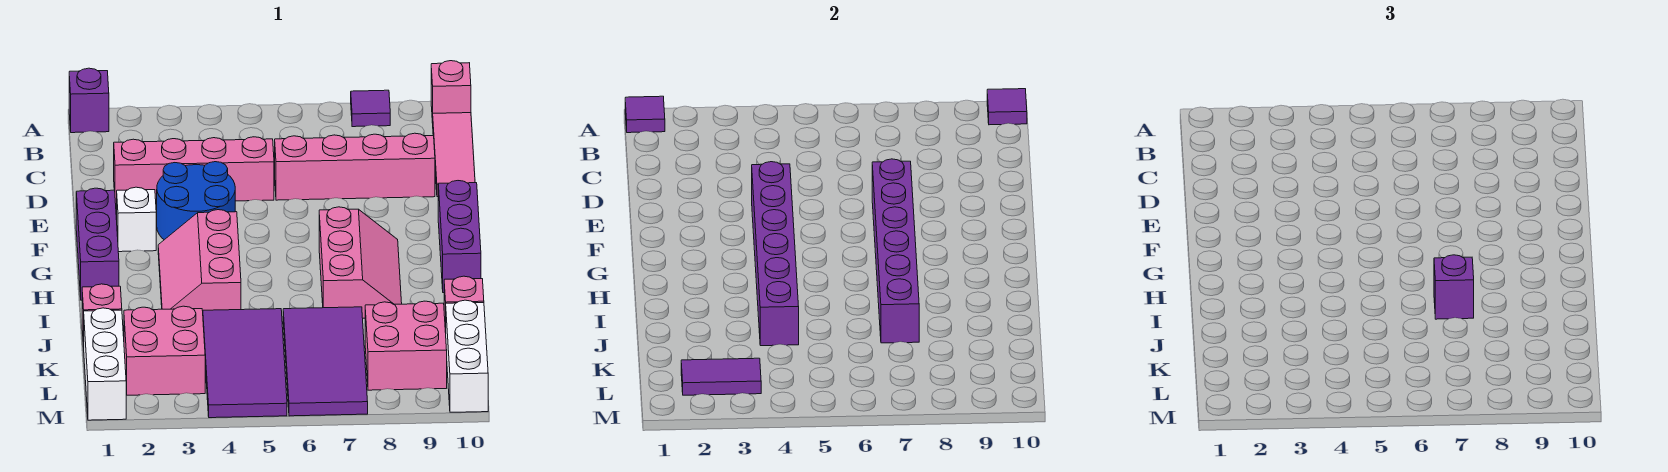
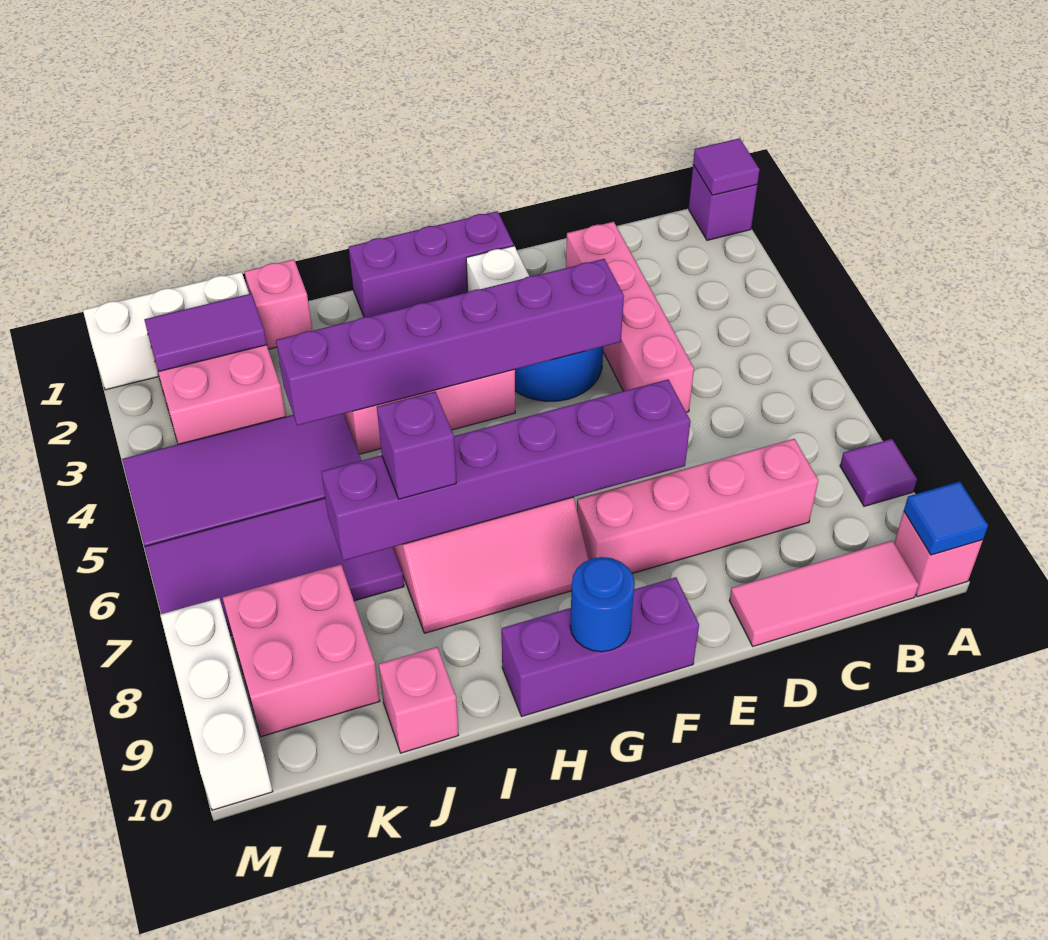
purple tile A10 level 2 -> blue tile A10 level 2
pink brick D6:D9 level 1 -> pink brick C8:F8 level 1
none -> blue round brick G10 level 2
white brick K10:M10 level 1 -> white brick M8:M10 level 1
purple tile L2:L3 level 2 -> purple tile K2:L2 level 2

